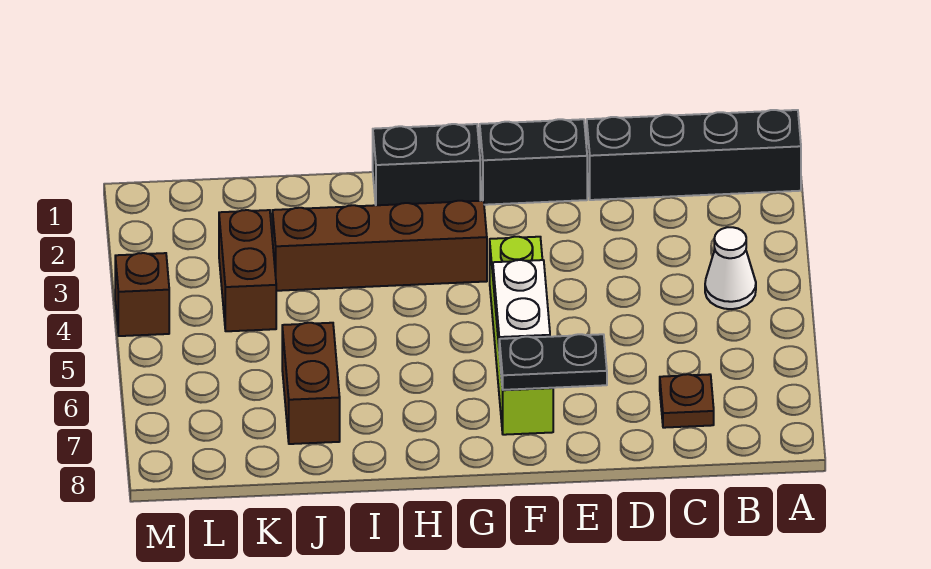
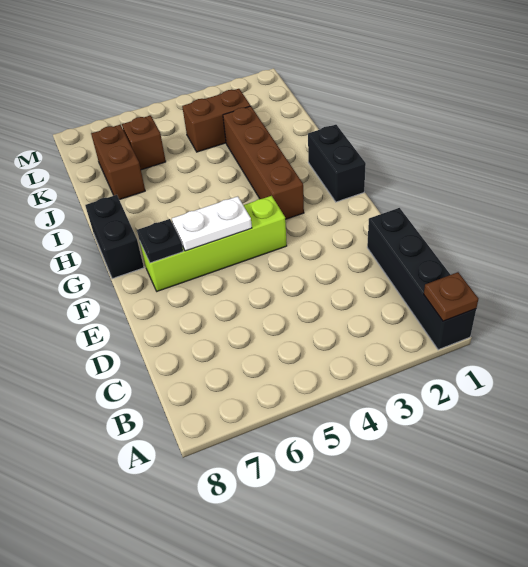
white cone B4 level 1 -> none
brown plate C7 level 1 -> brown plate A1 level 2
black brick E1:F1 level 1 -> black brick G8:H8 level 1
black plate E7:F7 level 2 -> black plate F7 level 2
brown brick J6:J7 level 1 -> brown brick J7:K7 level 1
brown brick M4 level 1 -> brown brick K6 level 1

